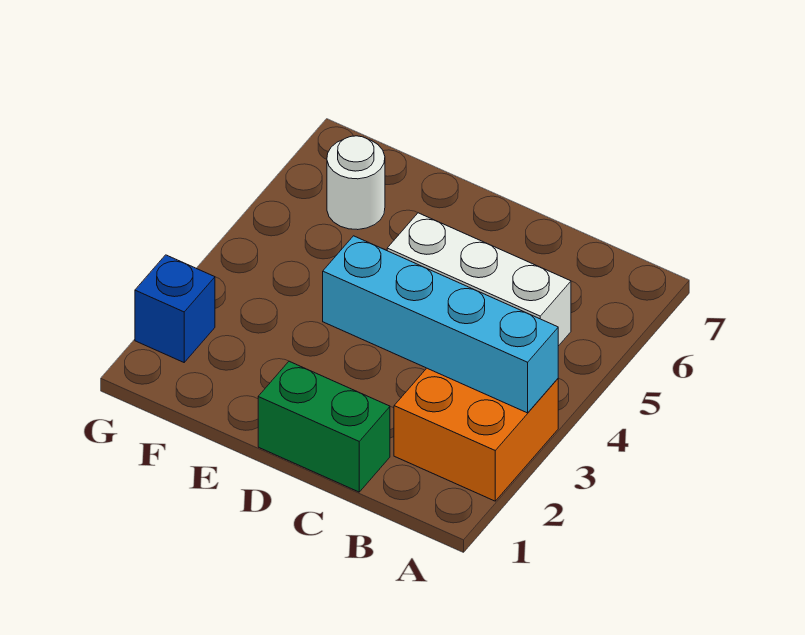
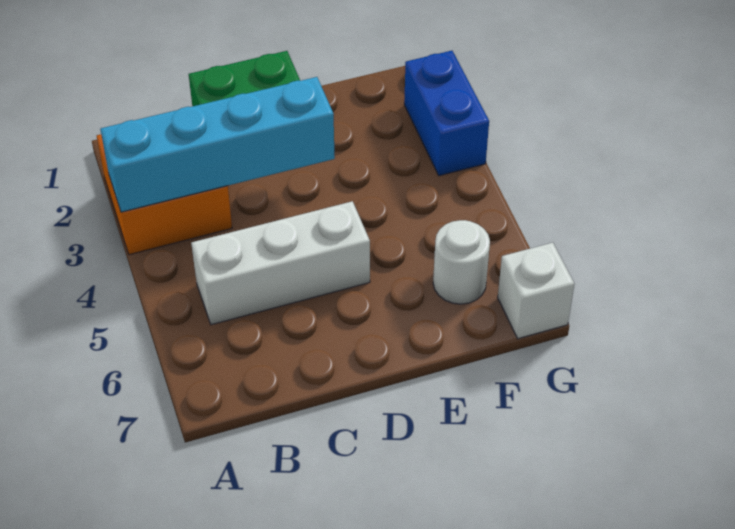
blue brick G2 level 1 -> blue brick G2:G3 level 1
none -> white brick G7 level 1

